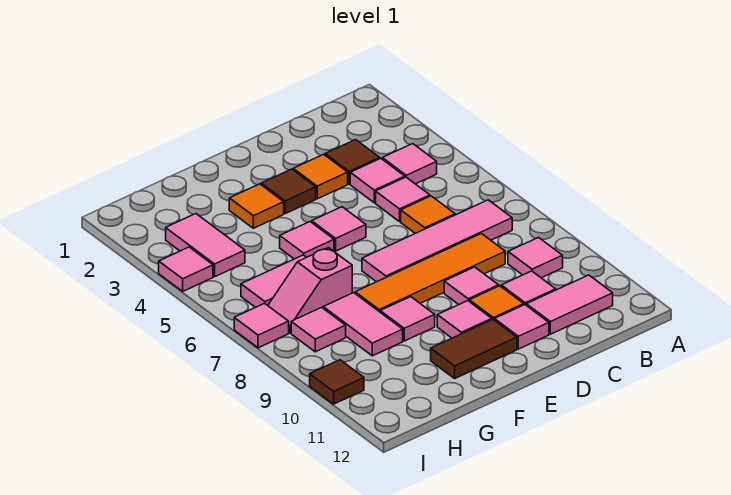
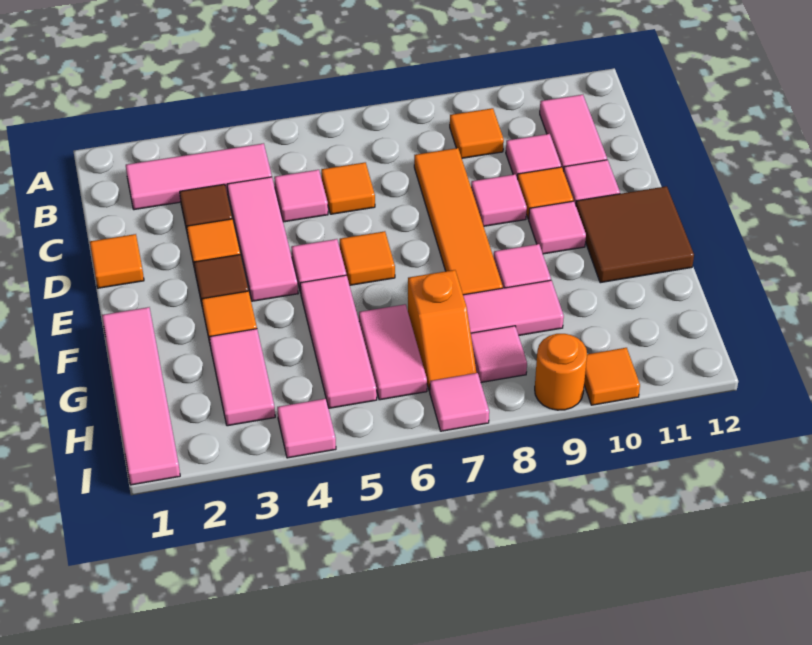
pink tile B4 level 1 -> pink tile B2:B4 level 1
pink tile B7:E7 level 1 -> pink tile F1:I1 level 1
pink tile B9 level 1 -> orange tile B9 level 1
pink tile C4 level 1 -> pink tile C4:E4 level 1
none -> orange tile D1 level 1
none -> orange tile E6 level 1
brown tile E11:F11 level 1 -> brown tile E11:F12 level 1
pink tile F5 level 1 -> pink tile F5:H5 level 1
pink slope G7:H7 level 1 top G -> orange slope G7:H7 level 1 top G
pink tile H3:H4 level 1 -> pink tile G3:H3 level 1
none -> orange round brick I9 level 1
brown tile I10 level 1 -> orange tile I10 level 1

